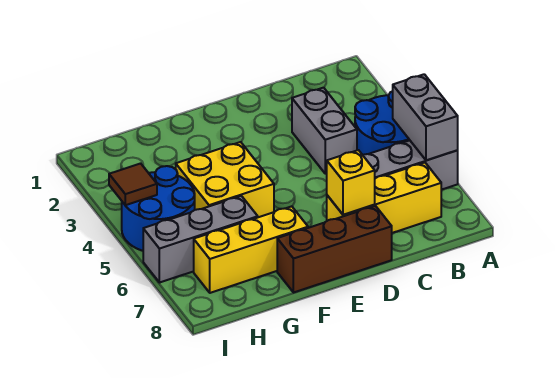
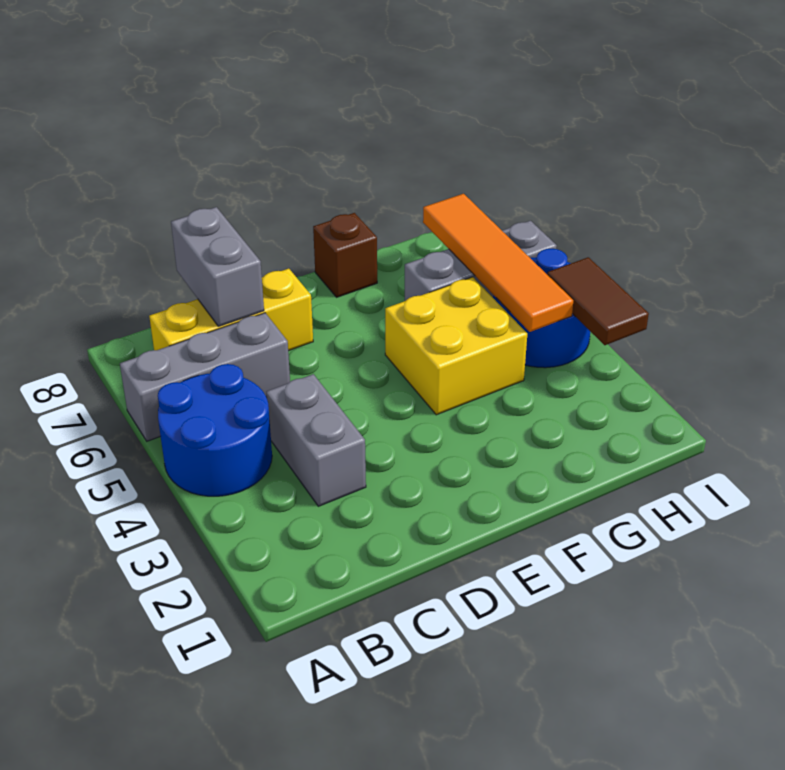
grey brick A5:A6 level 2 -> grey brick C7:C8 level 2
yellow brick D7 level 2 -> none
brown brick D8:F8 level 1 -> brown brick F8 level 1
yellow brick F7:H7 level 1 -> none
none -> orange tile H4:H7 level 2
brown tile I4 level 2 -> brown tile I3:I4 level 2

